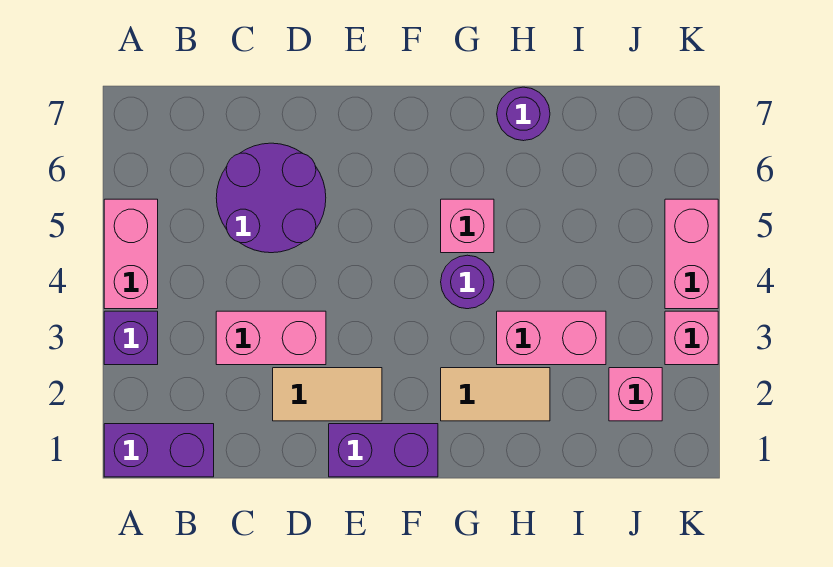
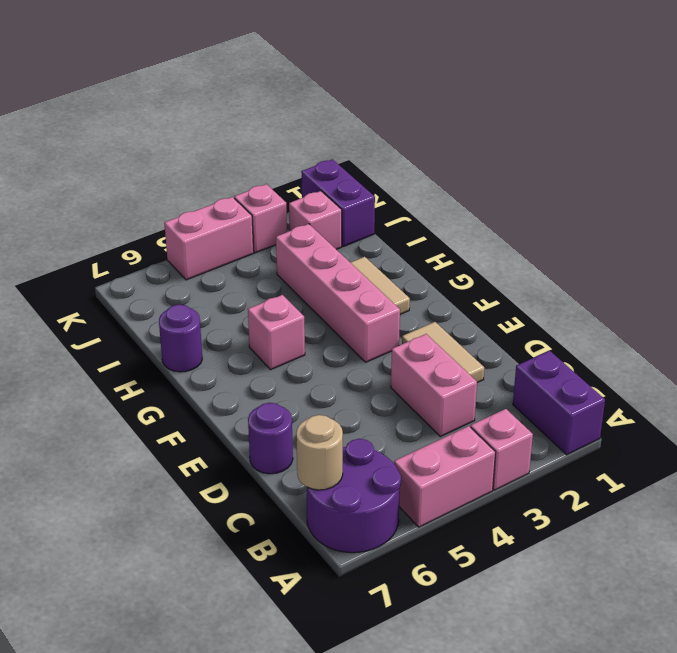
purple brick A3 level 1 -> pink brick A3 level 1
none -> tan round brick B7 level 2
purple round brick C5:D6 level 1 -> purple round brick A6:B7 level 1
purple brick E1:F1 level 1 -> purple brick J1:K1 level 1
purple round brick G4 level 1 -> purple round brick D7 level 1
pink brick H3:I3 level 1 -> pink brick F3:I3 level 1

